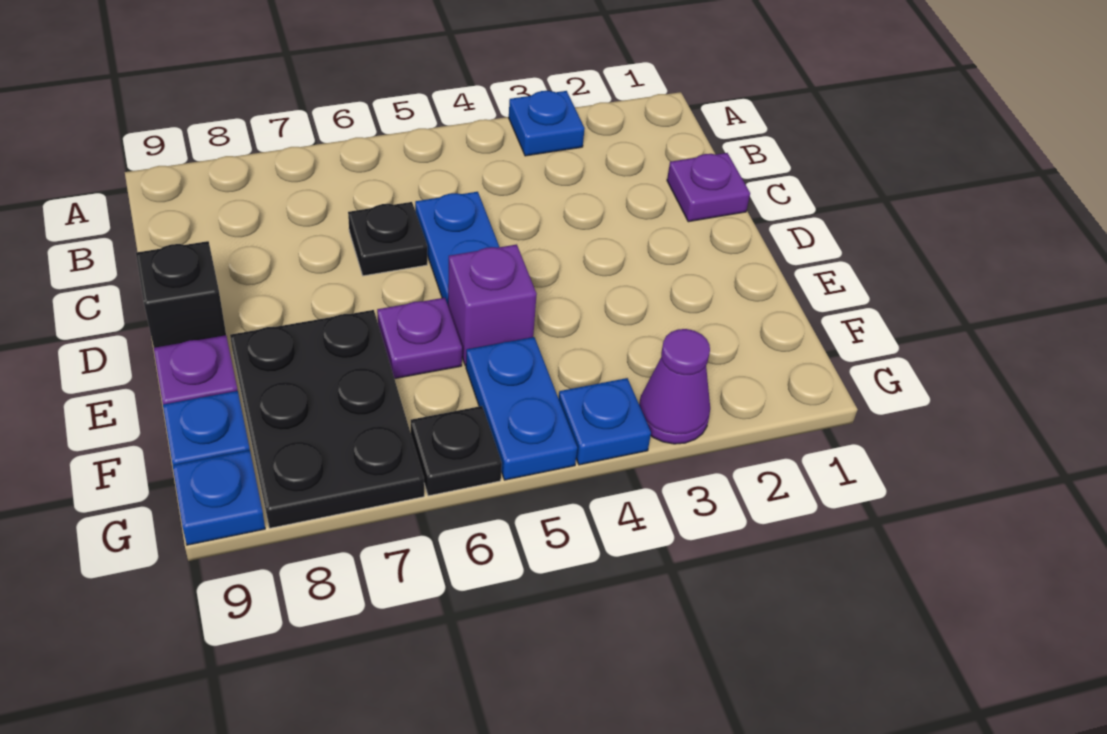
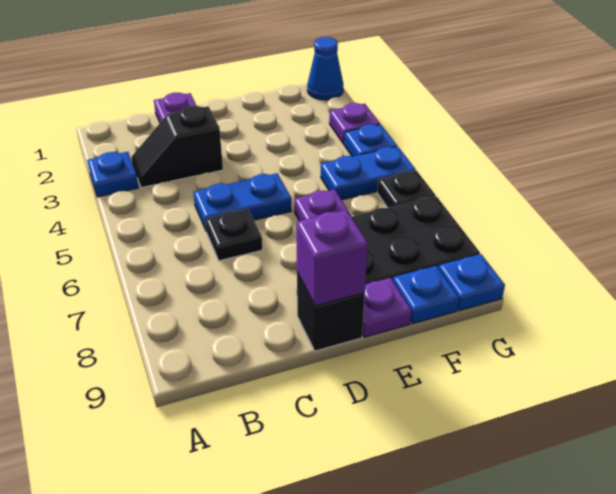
none -> black slope B3:C3 level 1 top C
purple brick E5 level 1 -> purple brick D9 level 2
none -> blue cone G1 level 1
purple cone G3 level 1 -> purple plate G3 level 1

